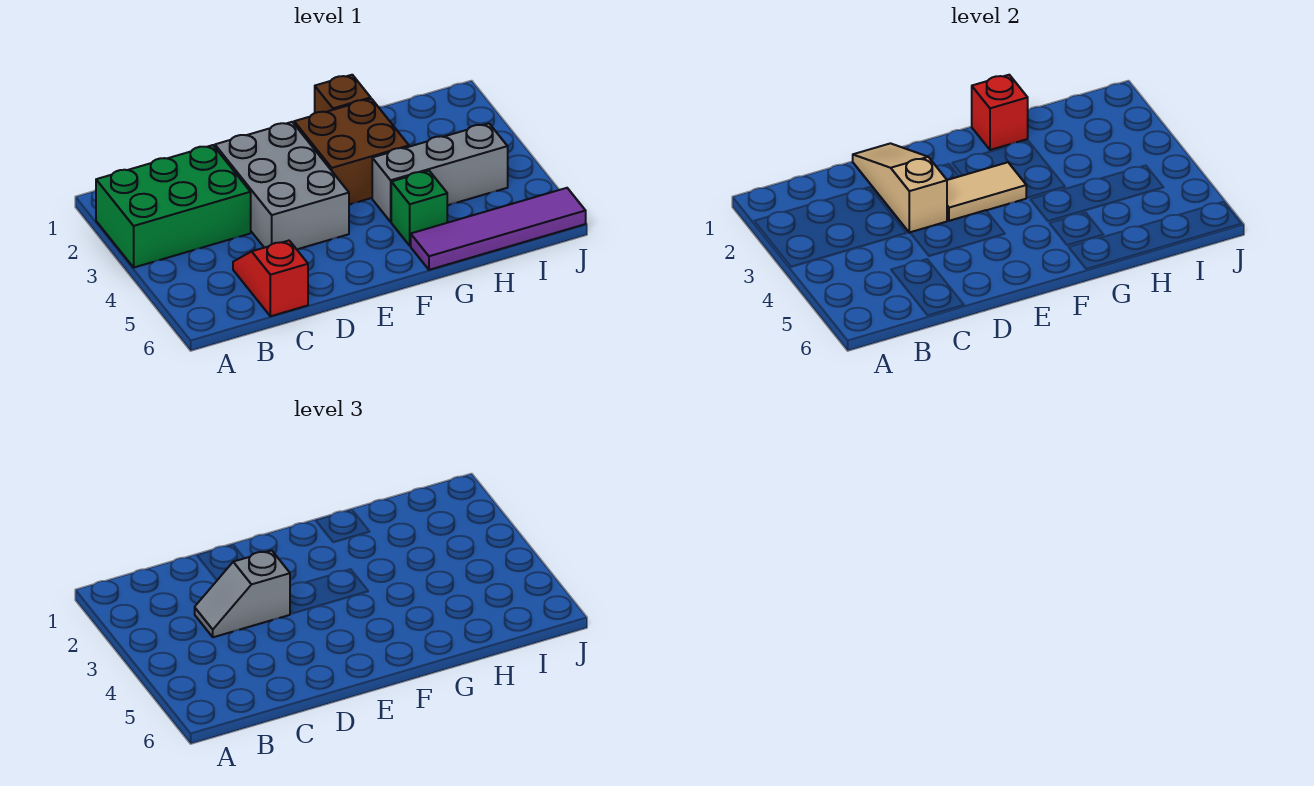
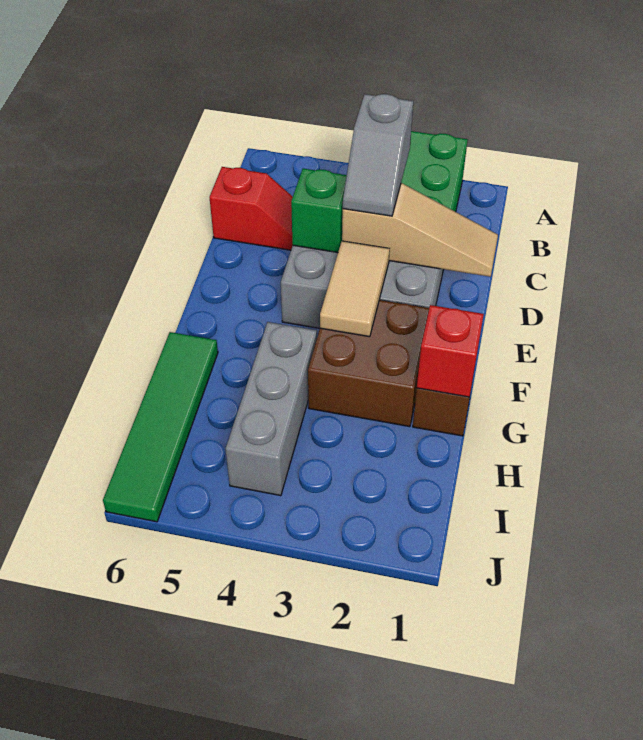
grey slope C3:D3 level 3 top D -> grey slope C3:D3 level 3 top C
green brick G5 level 1 -> green brick D4 level 2
purple tile G6:J6 level 1 -> green tile G6:J6 level 1

